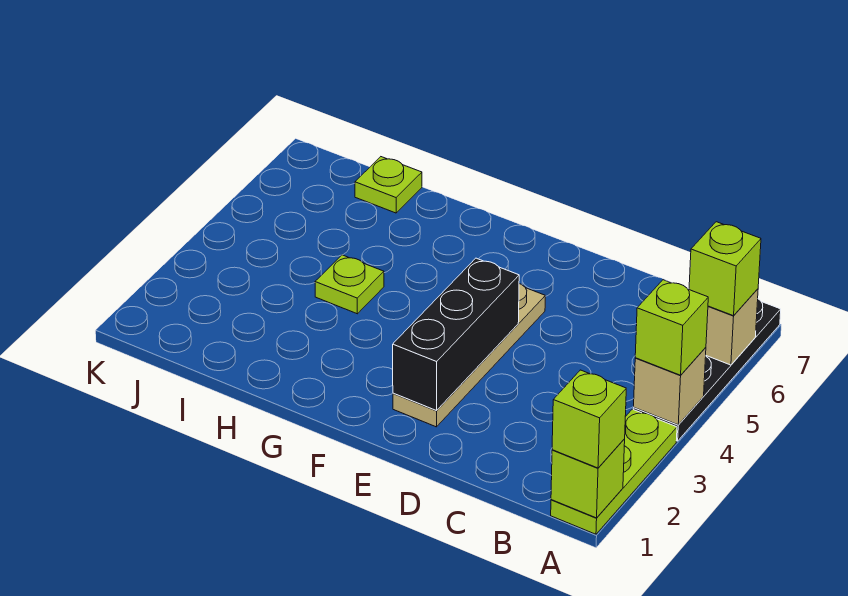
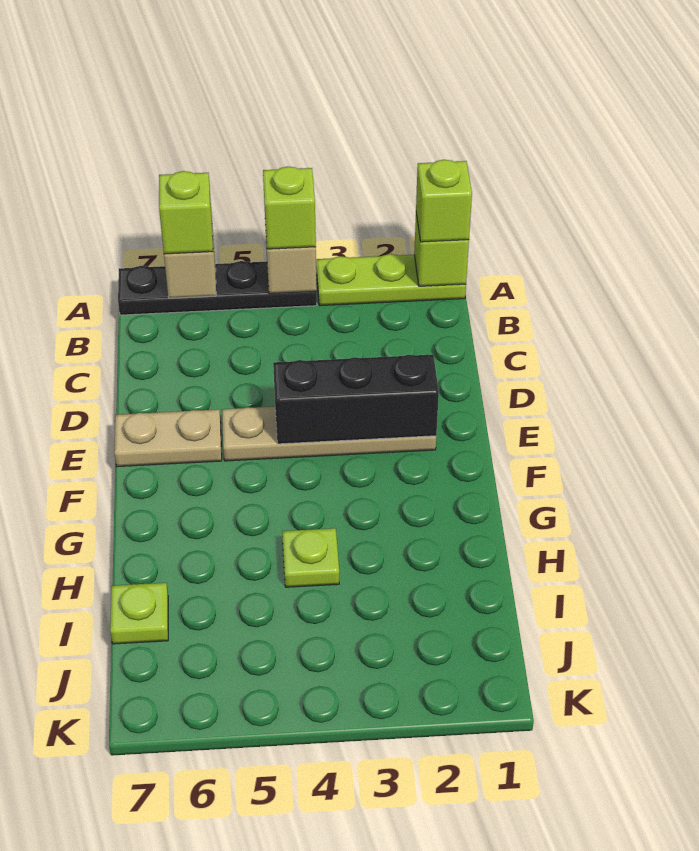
none -> tan plate E6:E7 level 1

